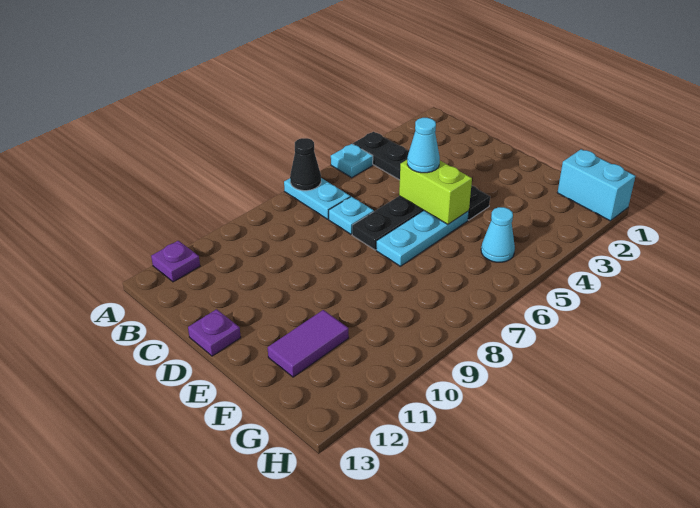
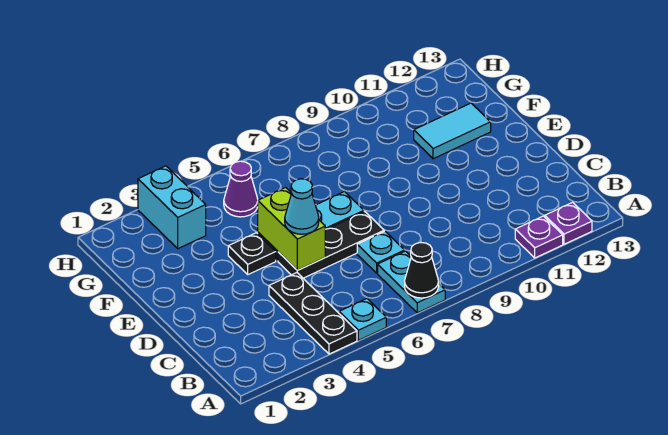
purple plate D13 level 1 -> purple plate A11 level 1
purple tile F11:F12 level 1 -> cyan tile F11:F12 level 1
cyan brick G1:H1 level 1 -> cyan brick G3:H3 level 1
cyan cone G5 level 1 -> purple cone G5 level 1

